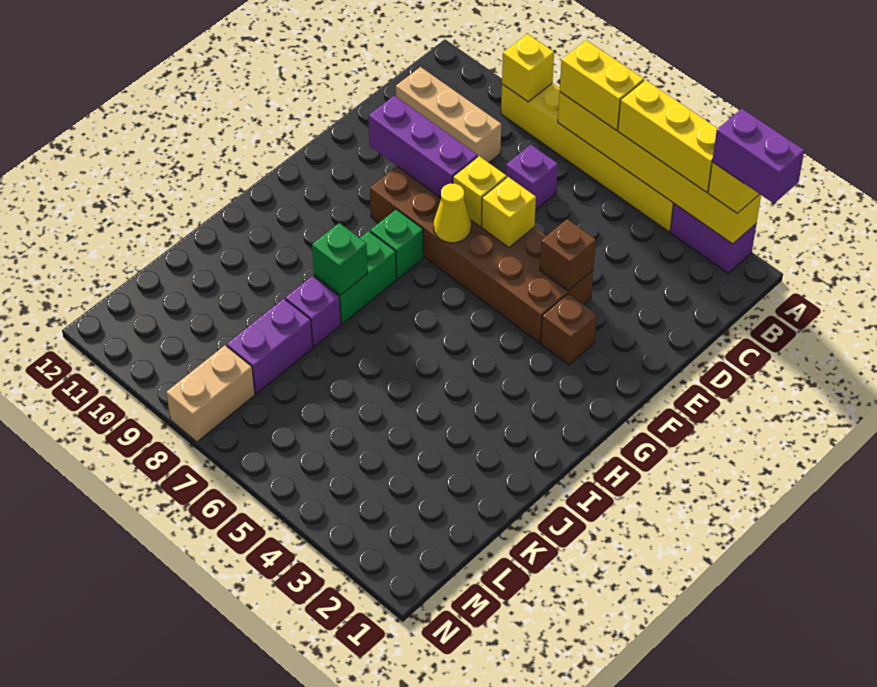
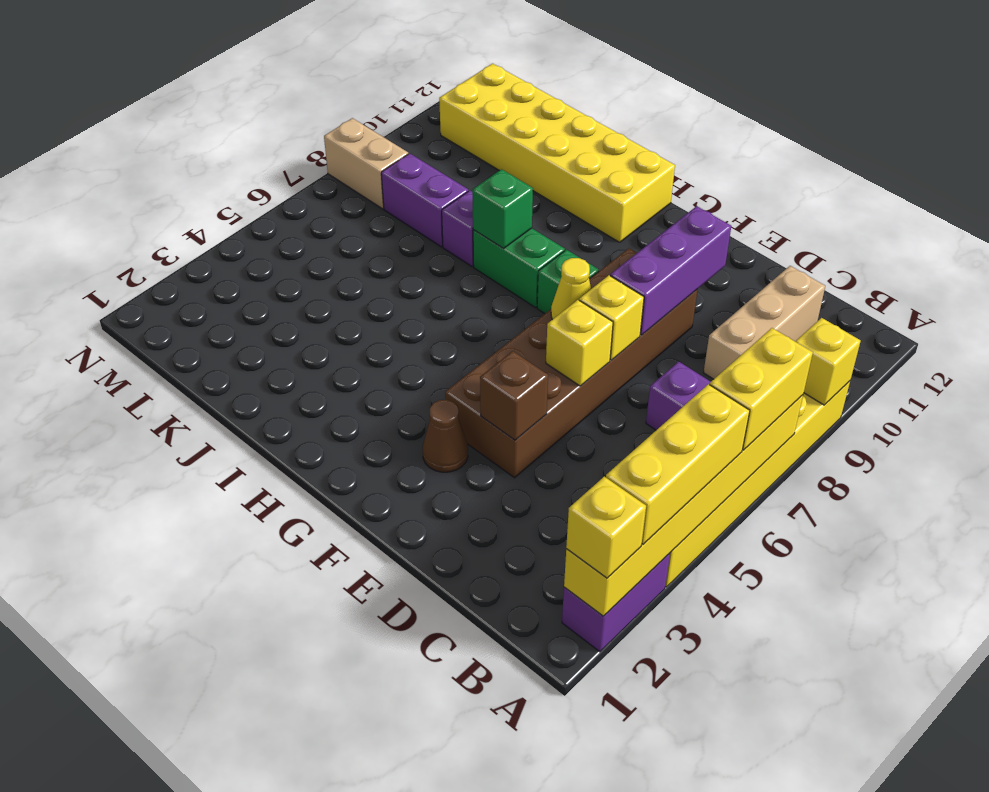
purple brick A1:A2 level 4 -> none
brown brick F3 level 1 -> brown cone F3 level 1
none -> yellow brick H11:M12 level 1

